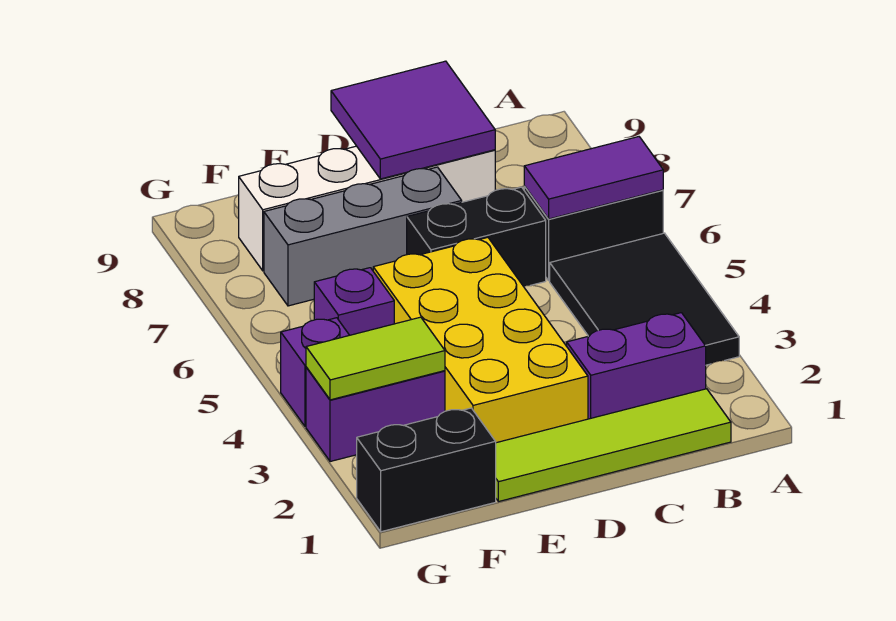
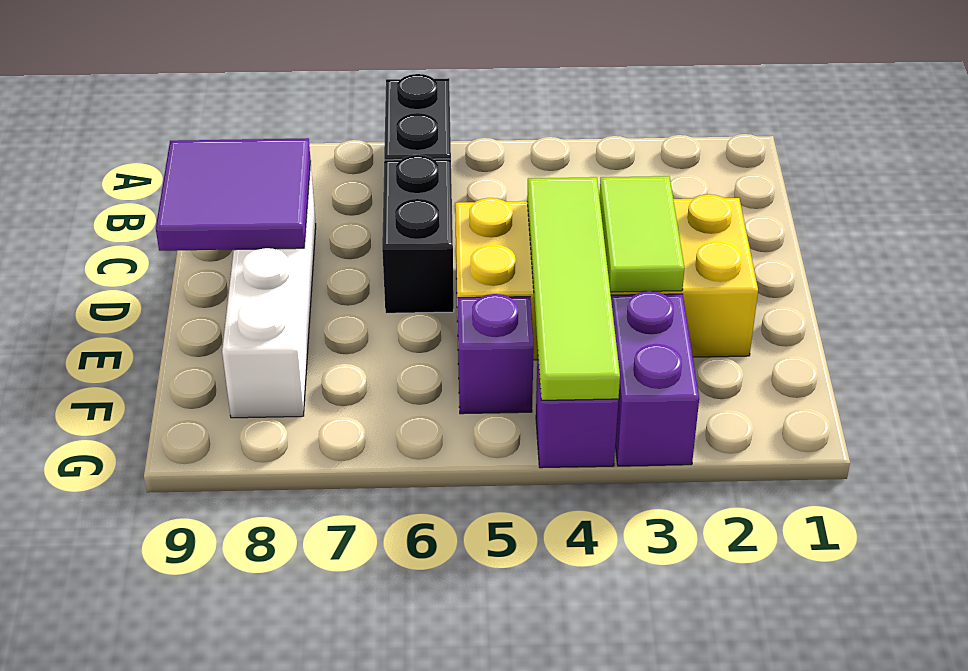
black tile A3:B5 level 1 -> none
purple tile A6:B6 level 2 -> none
lime tile B1:E1 level 1 -> lime tile D4:G4 level 2
purple brick B2:C2 level 1 -> none
grey brick D7:F7 level 1 -> none
black brick F1:G1 level 1 -> none
lime tile F3:G3 level 2 -> lime tile D3:E3 level 2

